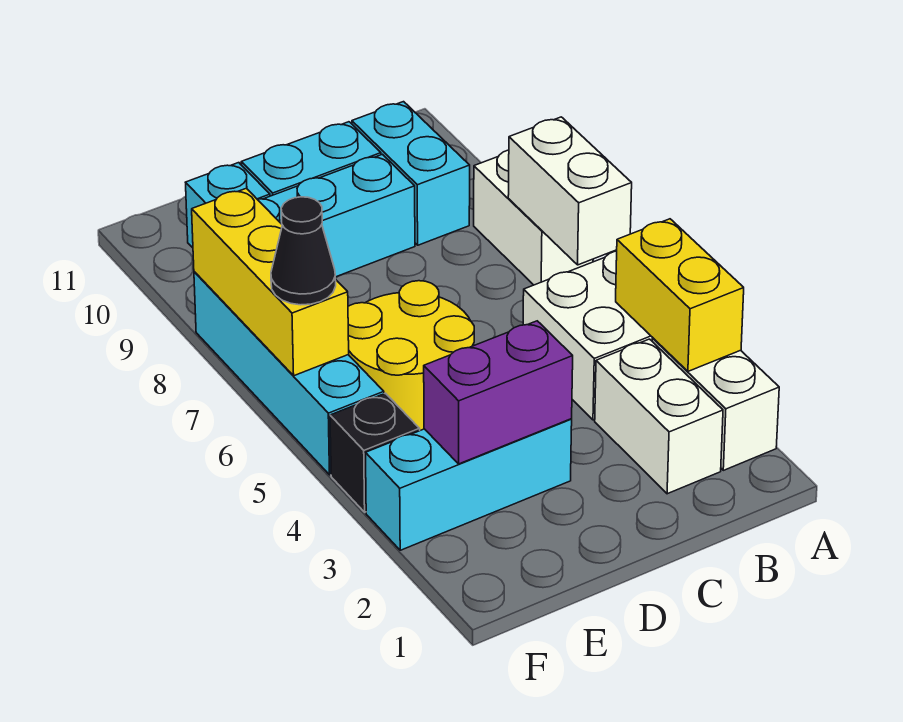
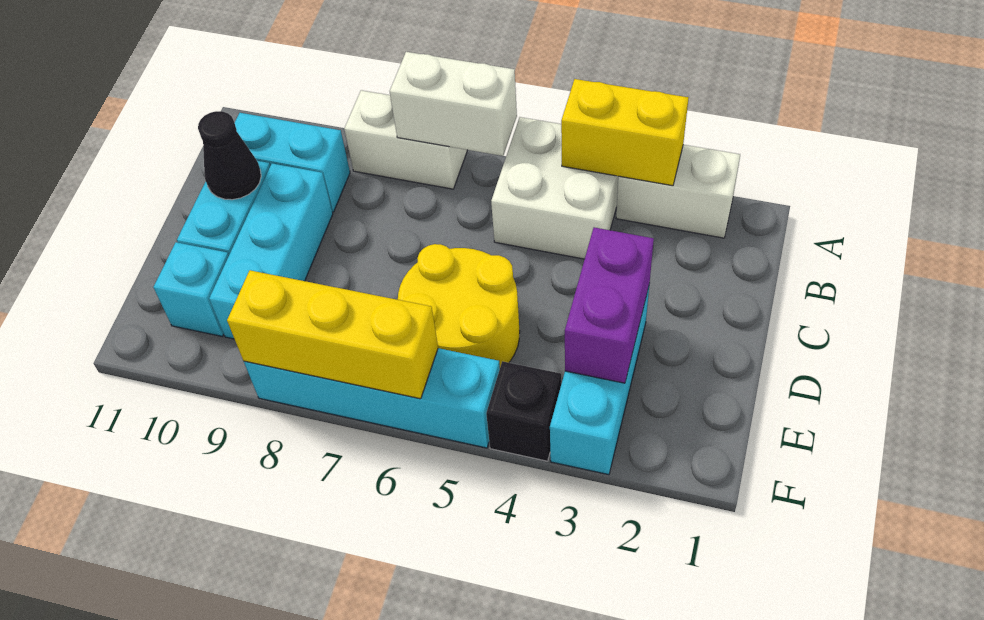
white brick B2:B3 level 1 -> none
black cone F6 level 3 -> black cone C10 level 2

